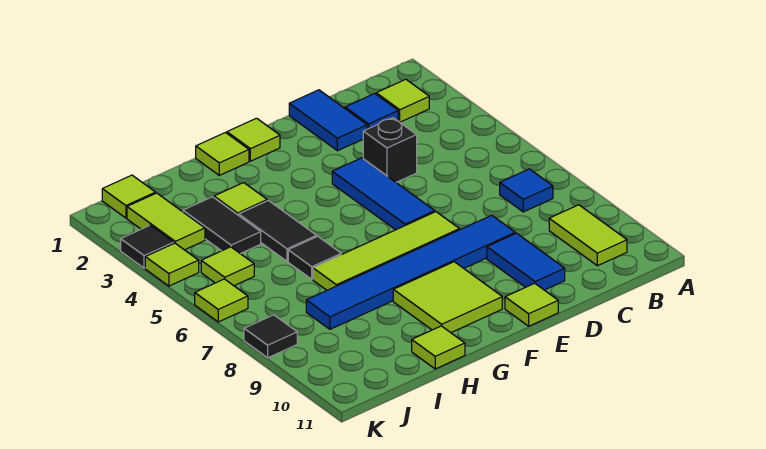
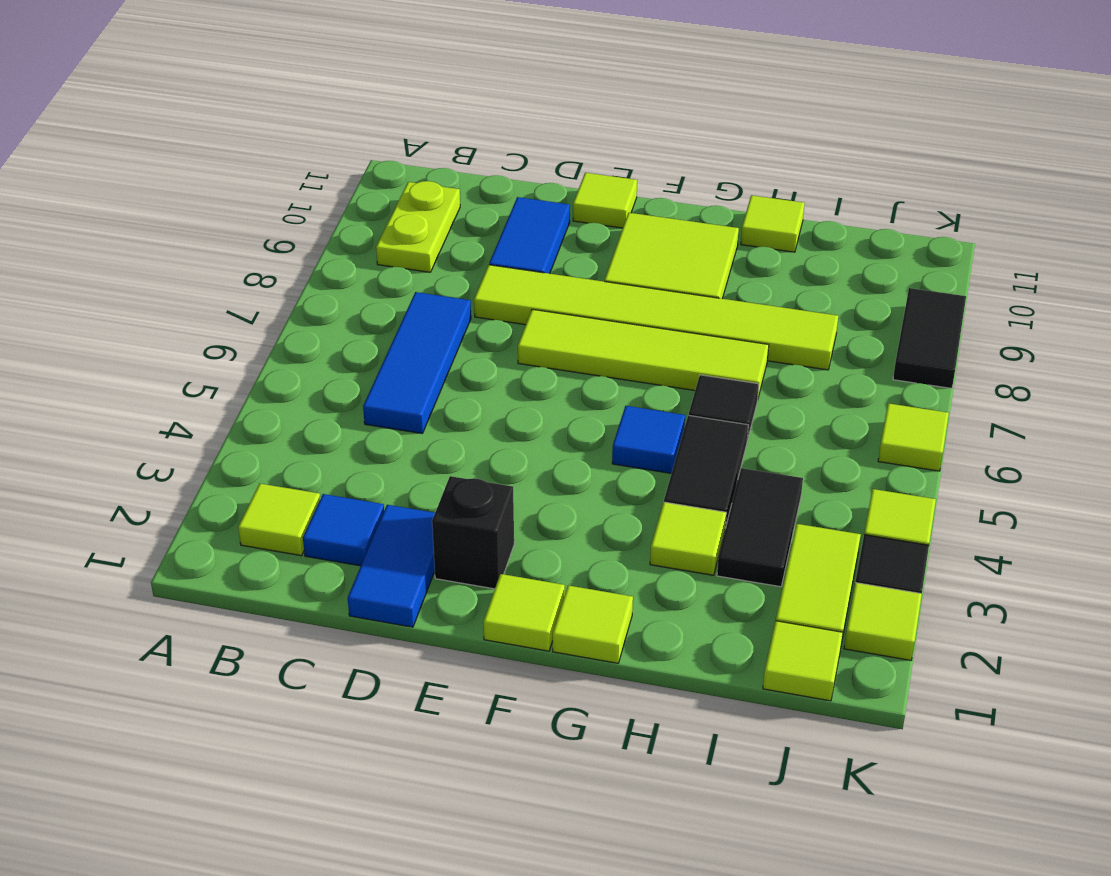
blue tile B7 level 1 -> blue tile G5 level 1
lime tile B9:B10 level 1 -> lime plate B9:B10 level 1
black brick D4 level 1 -> black brick E2 level 1
blue tile D8:I8 level 1 -> lime tile D8:I8 level 1
blue tile E4:E6 level 1 -> blue tile C5:C7 level 1
lime tile J5 level 1 -> lime tile K2 level 1
black tile K8 level 1 -> black tile K8:K9 level 1

